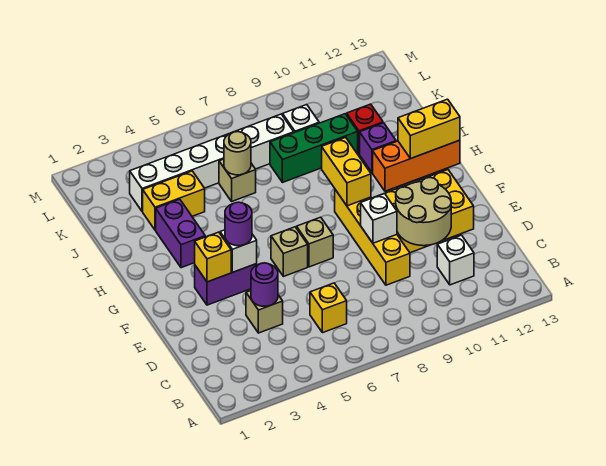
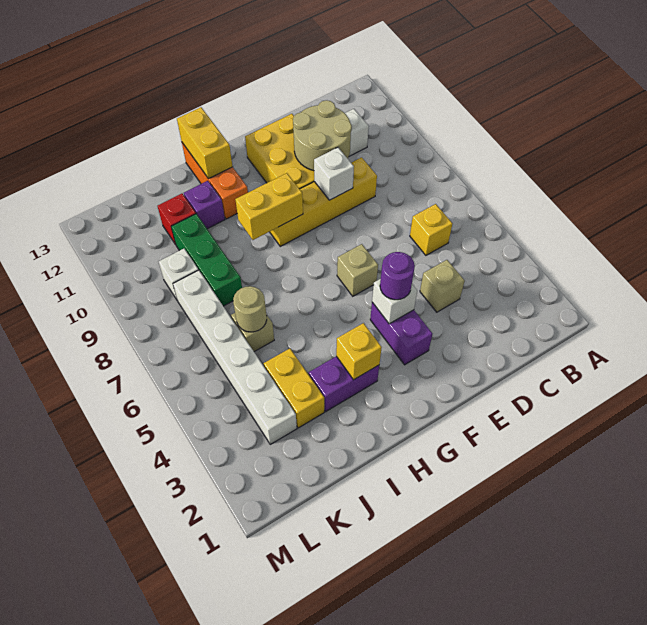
purple round brick D4 level 2 -> none
yellow brick F3 level 2 -> yellow brick H3 level 2
tan brick F7 level 1 -> none

